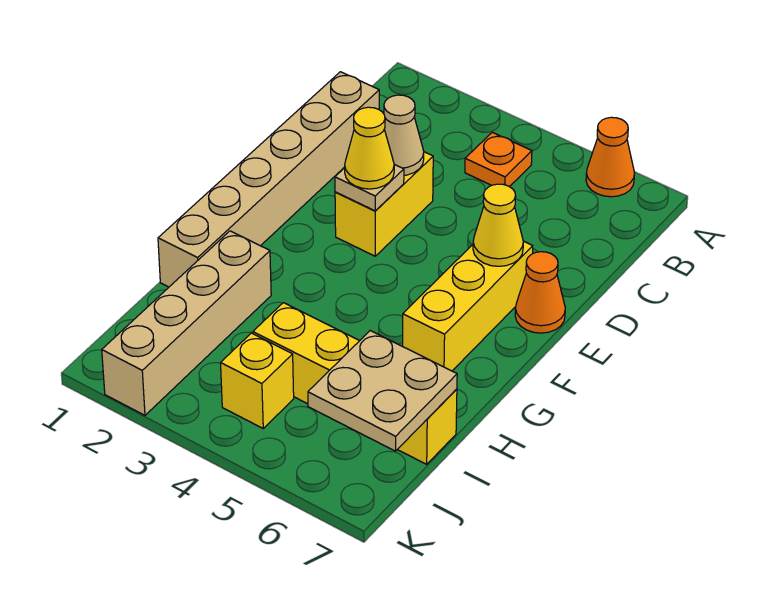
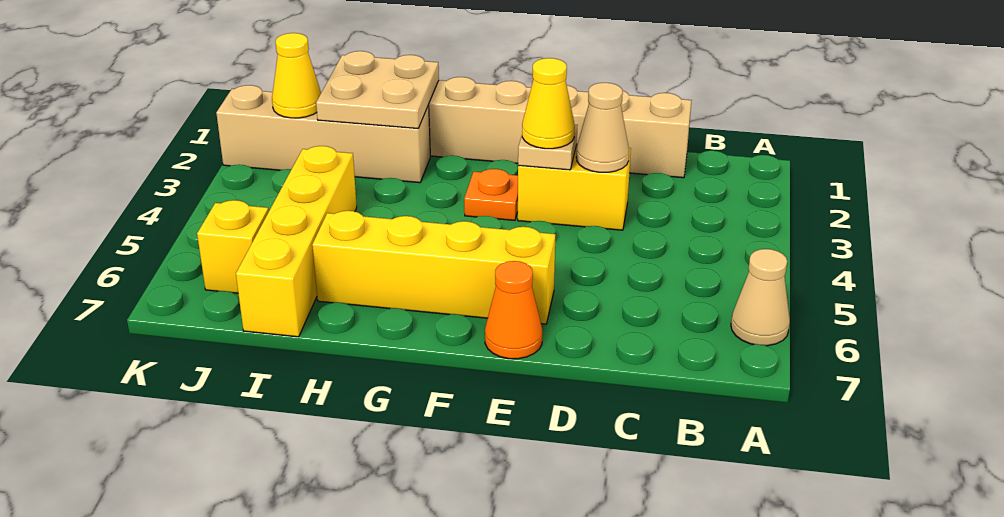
orange cone A6 level 1 -> tan cone A6 level 1
orange plate B4 level 1 -> orange plate F3 level 1
yellow brick E6:G6 level 1 -> yellow brick E6:H6 level 1
yellow cone E6 level 2 -> yellow cone J2 level 2
tan plate I6:J7 level 2 -> tan plate H1:I2 level 2
yellow brick J4 level 1 -> yellow brick J6 level 1

